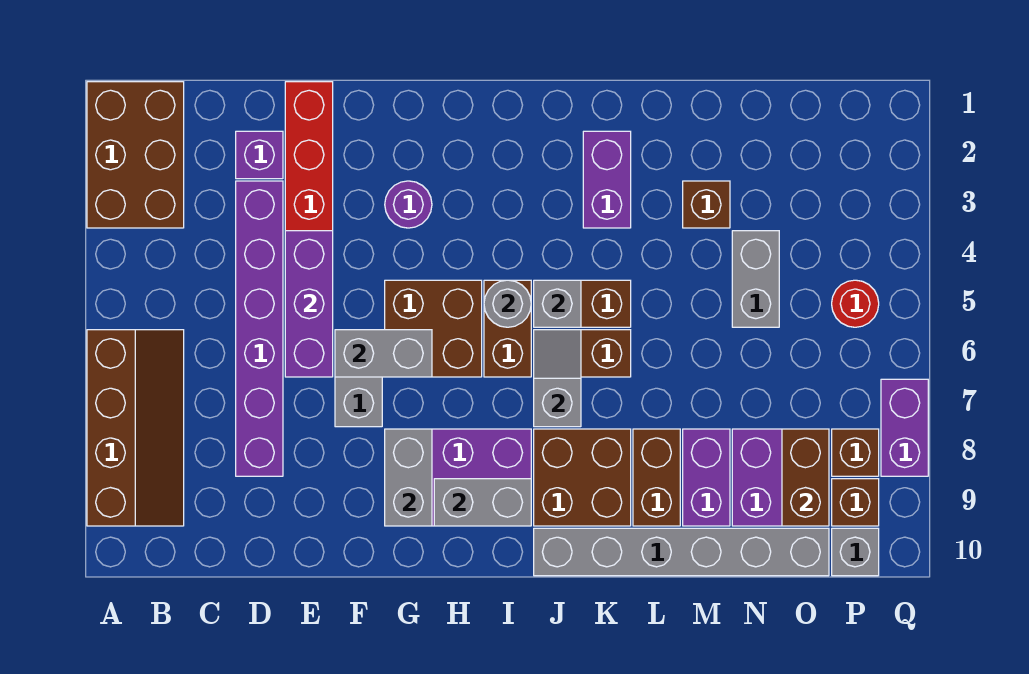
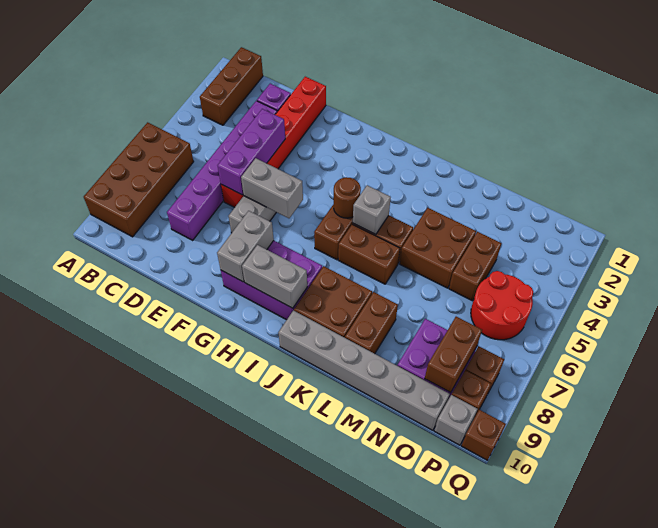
brown brick A1:B3 level 1 -> brown brick B1:B3 level 1
brown slope A6:B9 level 1 top A -> brown brick A6:B9 level 1
purple round brick G3 level 1 -> none
brown brick G5:H6 level 1 -> brown brick L4:M5 level 1
grey round brick I5 level 2 -> brown round brick I5 level 2
grey slope J6:J7 level 2 top 7 -> none
purple brick K2:K3 level 1 -> none
brown brick M3 level 1 -> brown brick Q10 level 1
purple brick M8:M9 level 1 -> none
grey brick N4:N5 level 1 -> brown brick N4:N5 level 1
red round brick P5 level 1 -> red round brick O5:P6 level 1
purple brick Q7:Q8 level 1 -> none

